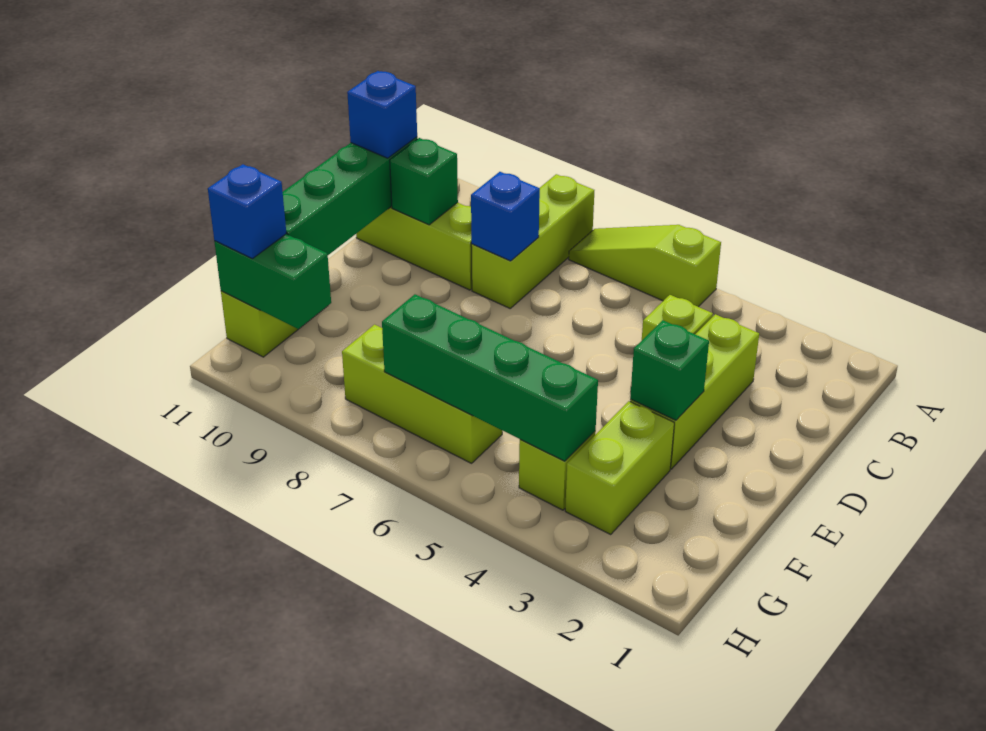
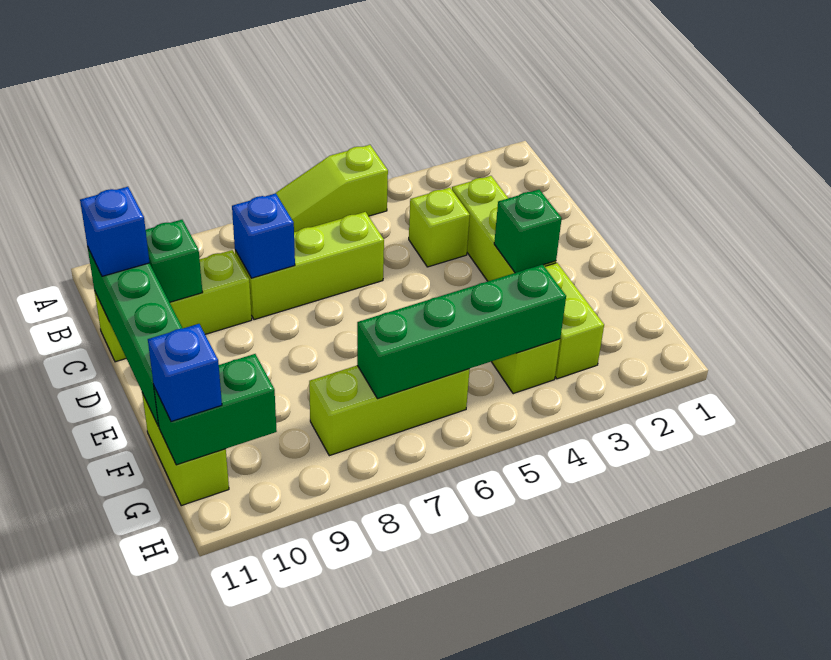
lime brick A8:C8 level 1 -> lime brick C6:C8 level 1

